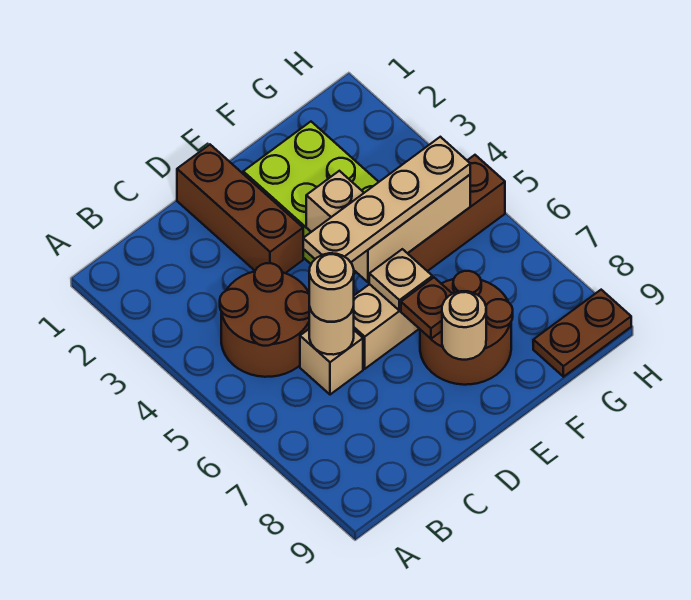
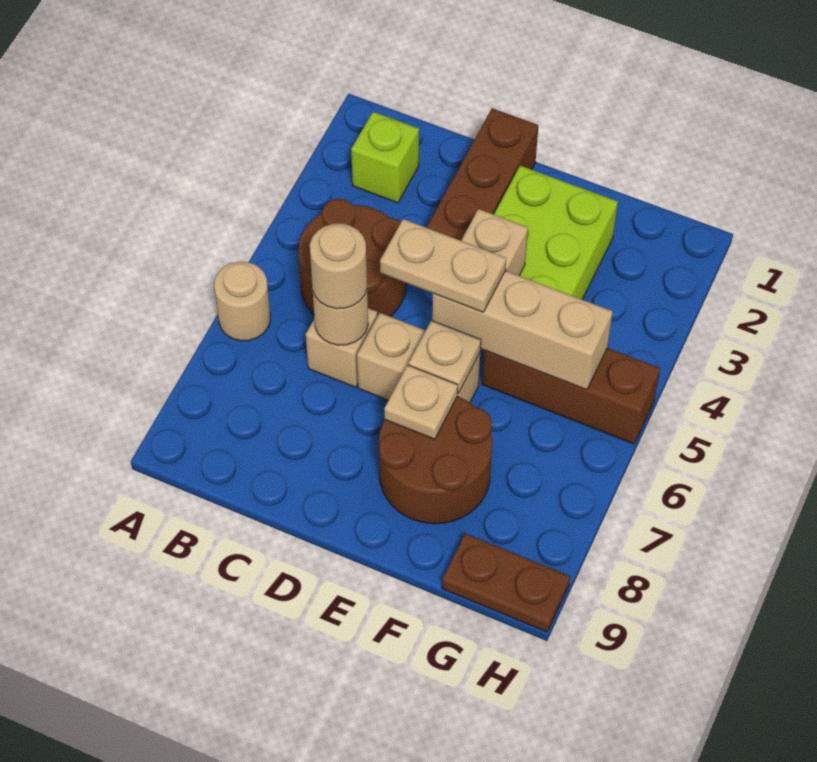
none -> lime brick B2 level 1
tan plate D5:G5 level 3 -> tan plate D5:E5 level 3
brown plate E7 level 2 -> tan plate E7 level 2
tan round brick E8 level 2 -> tan round brick A6 level 1

